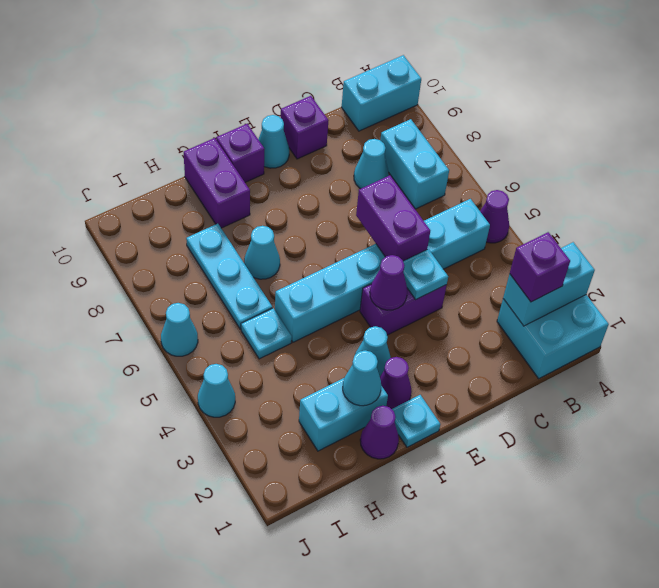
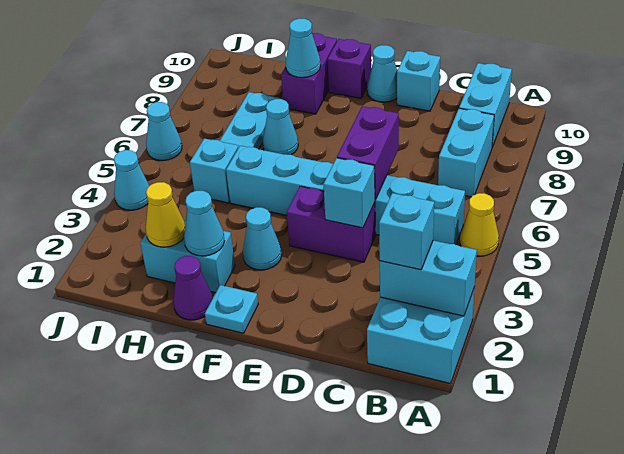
purple cone A5 level 1 -> yellow cone A5 level 1
cyan brick A10:B10 level 1 -> cyan brick B9:B10 level 1
purple brick B2 level 3 -> cyan brick B2 level 3
cyan cone C8 level 1 -> cyan cone G9 level 2
cyan plate D4 level 2 -> cyan brick D4 level 2
purple brick D10 level 1 -> cyan brick D10 level 1
purple cone E4 level 2 -> none
purple cone F2 level 1 -> none
none -> yellow cone H2 level 2
cyan plate H5 level 1 -> cyan brick H5 level 1

